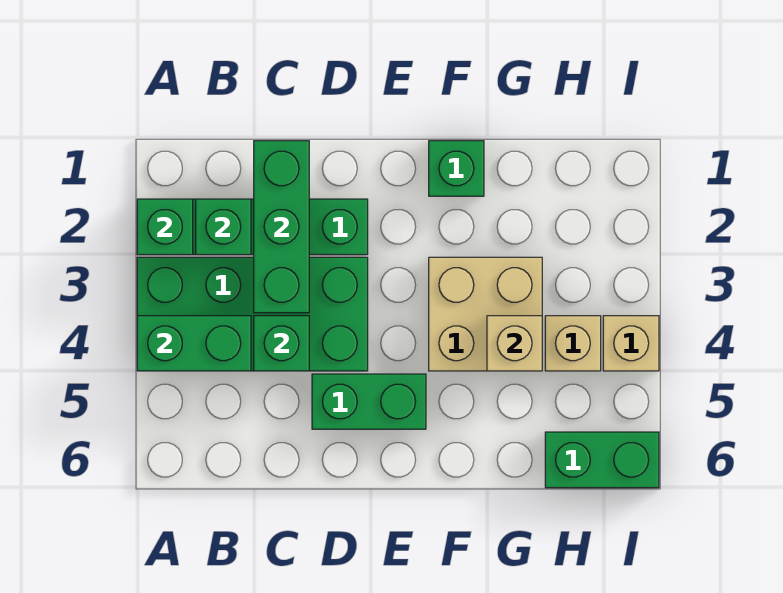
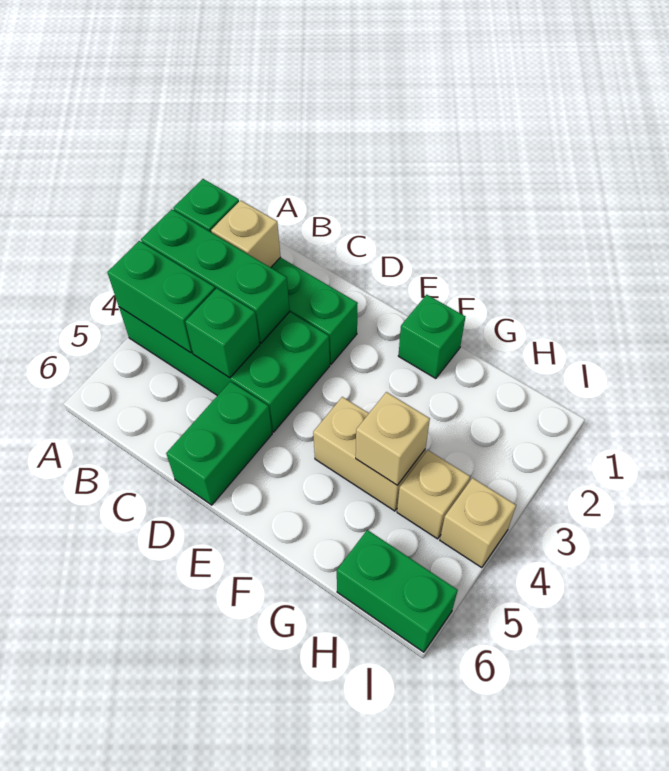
green brick B2 level 2 -> tan brick B2 level 2
green brick C1:C3 level 2 -> green brick A3:C3 level 2
green brick D5:E5 level 1 -> green brick D5:D6 level 1
tan brick F3:G4 level 1 -> tan brick F4:G4 level 1

